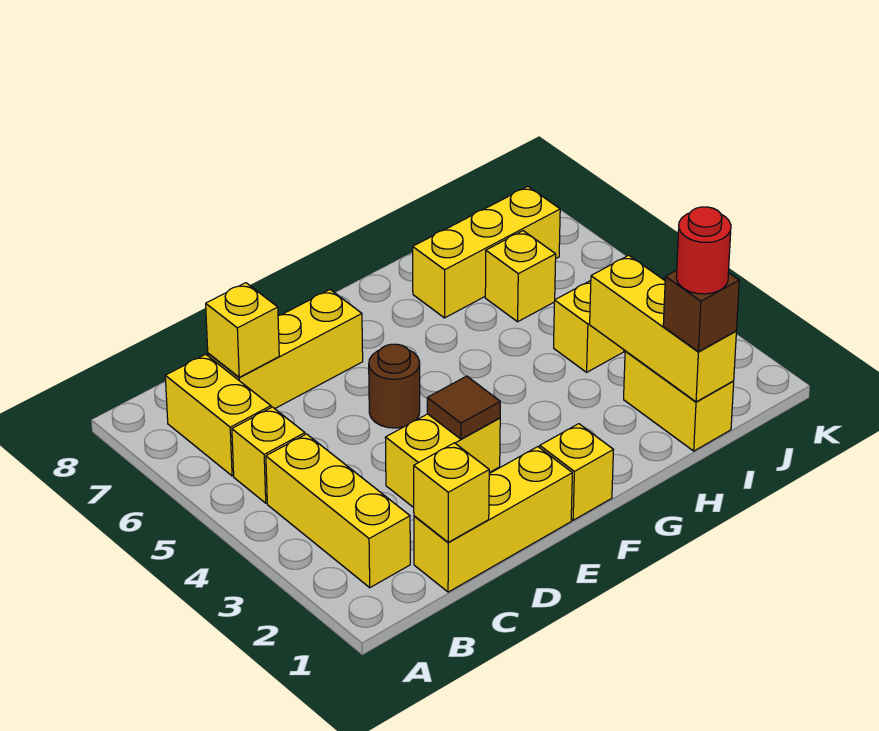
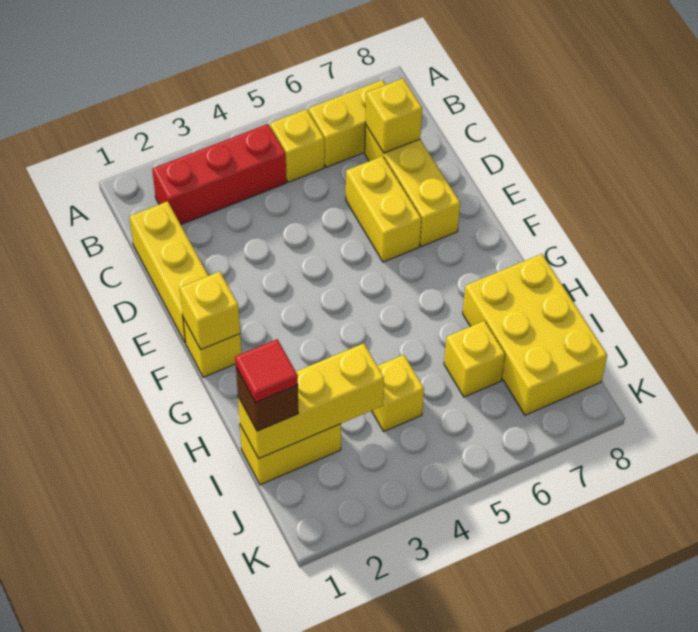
yellow brick B2:B4 level 1 -> red brick B2:B4 level 1
yellow brick C1 level 2 -> yellow brick F1 level 2
yellow brick D3:E3 level 1 -> yellow brick D6:E6 level 1
brown tile E3 level 2 -> none
brown round brick E5 level 1 -> none
yellow brick H7:J7 level 1 -> yellow brick H7:J8 level 1
red round brick I1 level 4 -> red tile I1 level 4

